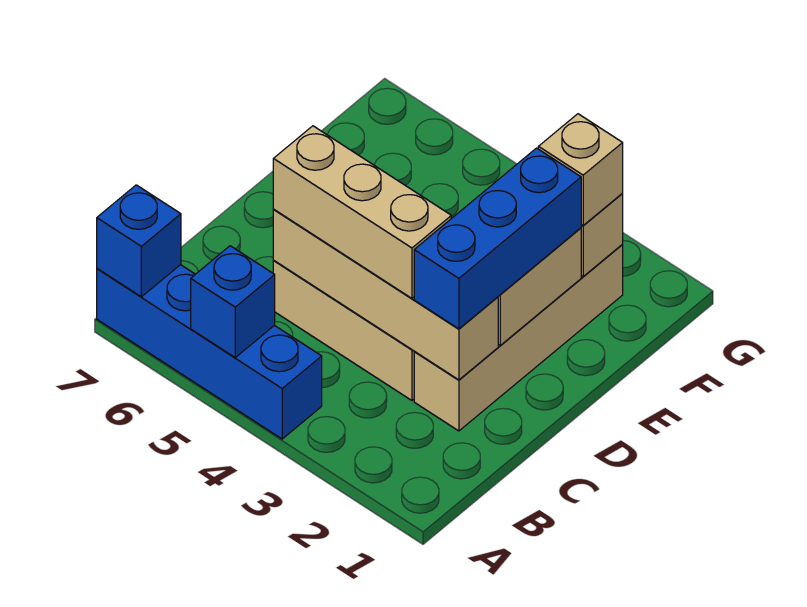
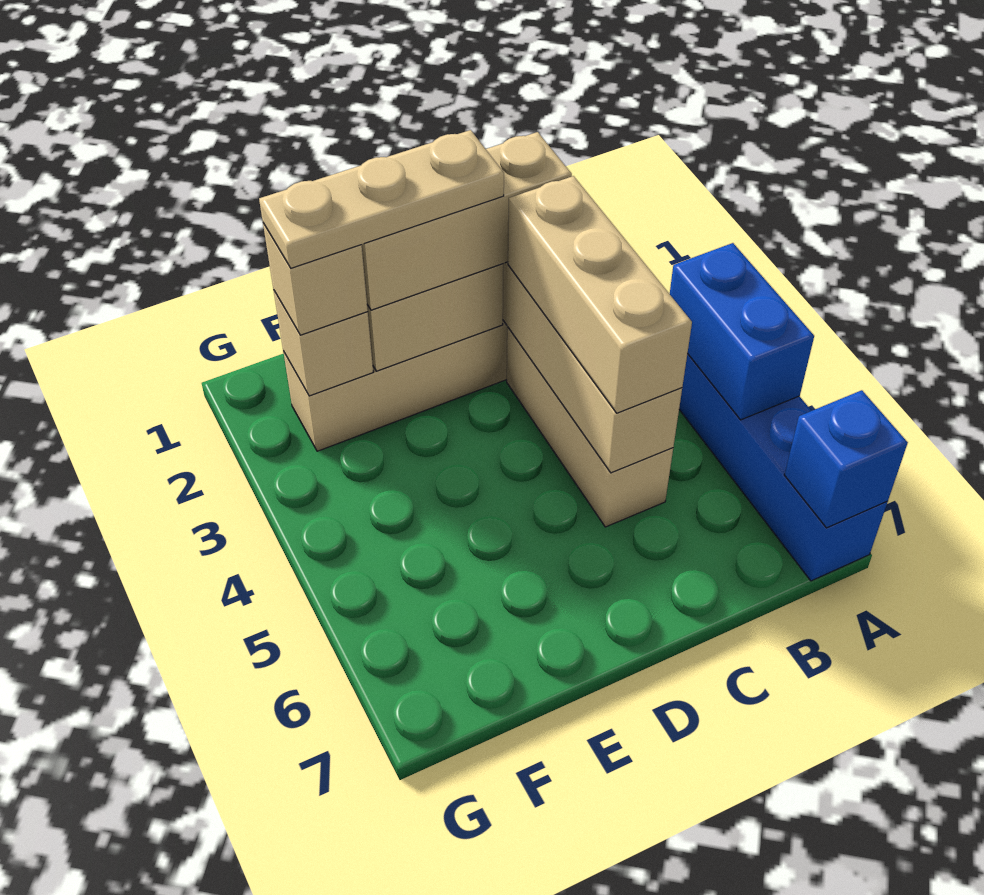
blue brick A5 level 2 -> blue brick A4:A5 level 2
blue brick C2:E2 level 3 -> tan brick C2:E2 level 3
none -> tan plate D2:F2 level 4

